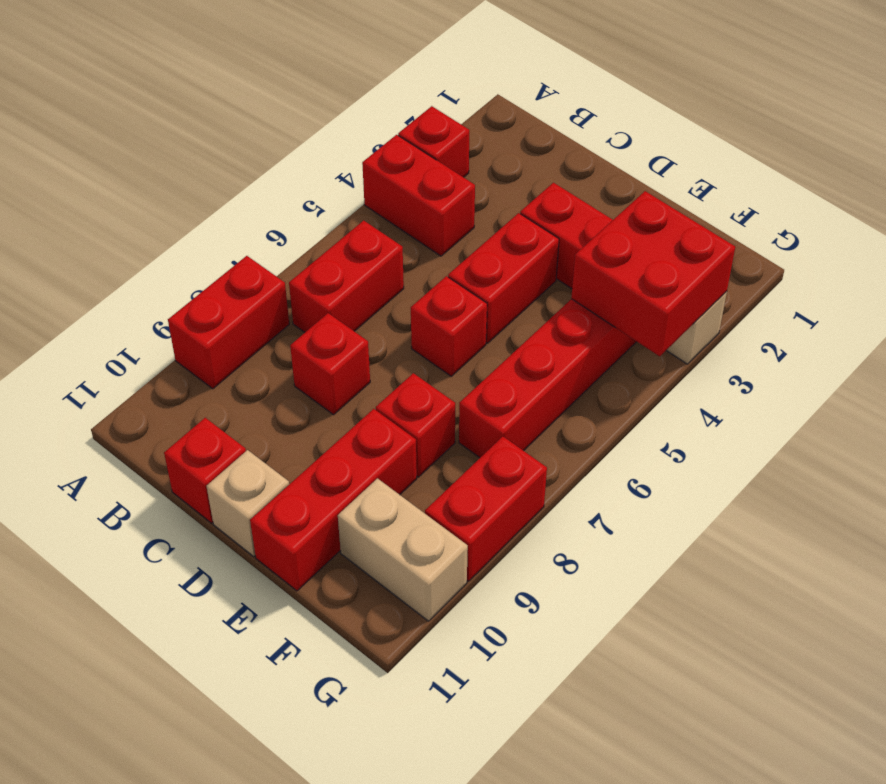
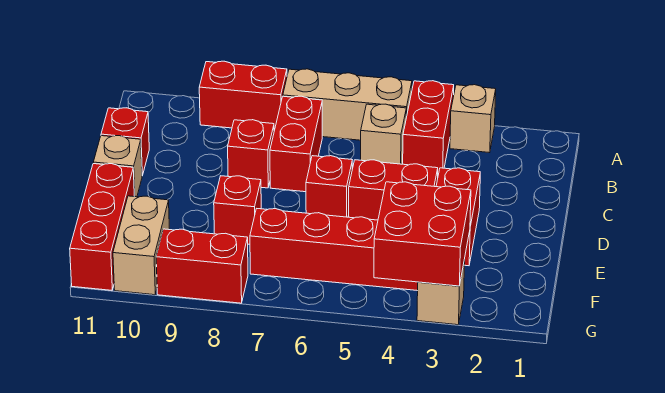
red brick A3 level 1 -> tan brick A3 level 1
none -> tan brick A5:A7 level 1
none -> tan brick B5 level 1
red brick B6:B7 level 1 -> red brick B7:C7 level 1
red brick E9:E11 level 1 -> red brick E11:G11 level 1

